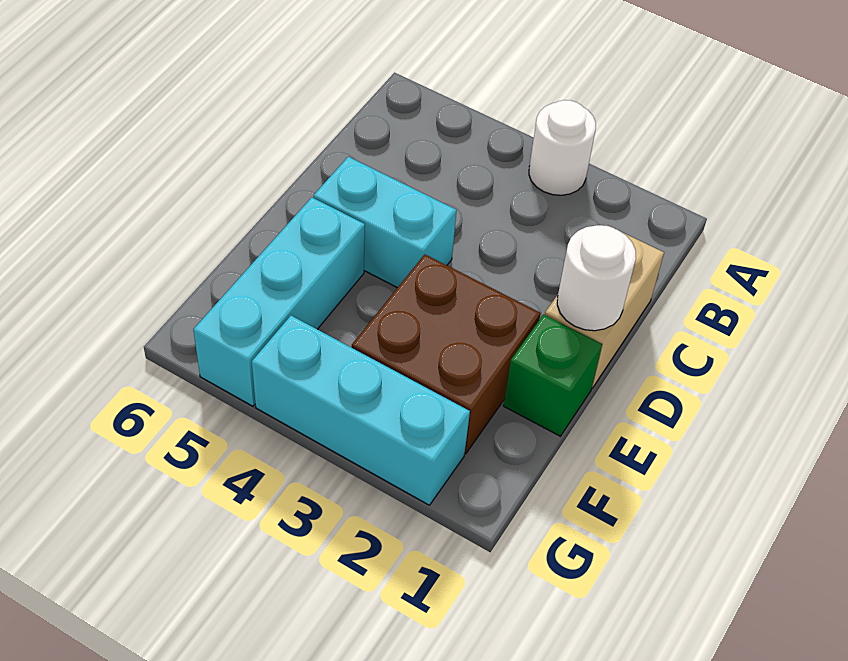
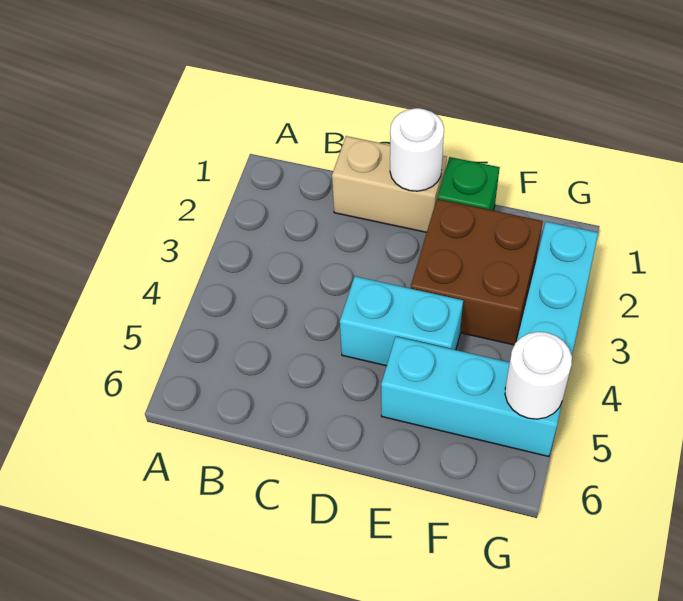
white round brick A3 level 1 -> white round brick G5 level 2
cyan brick D4:D5 level 1 -> cyan brick D4:E4 level 1

